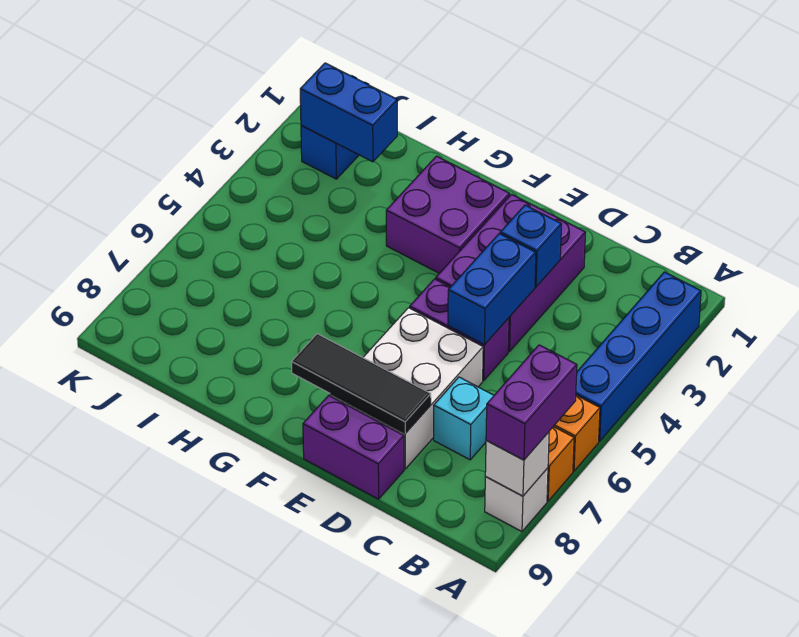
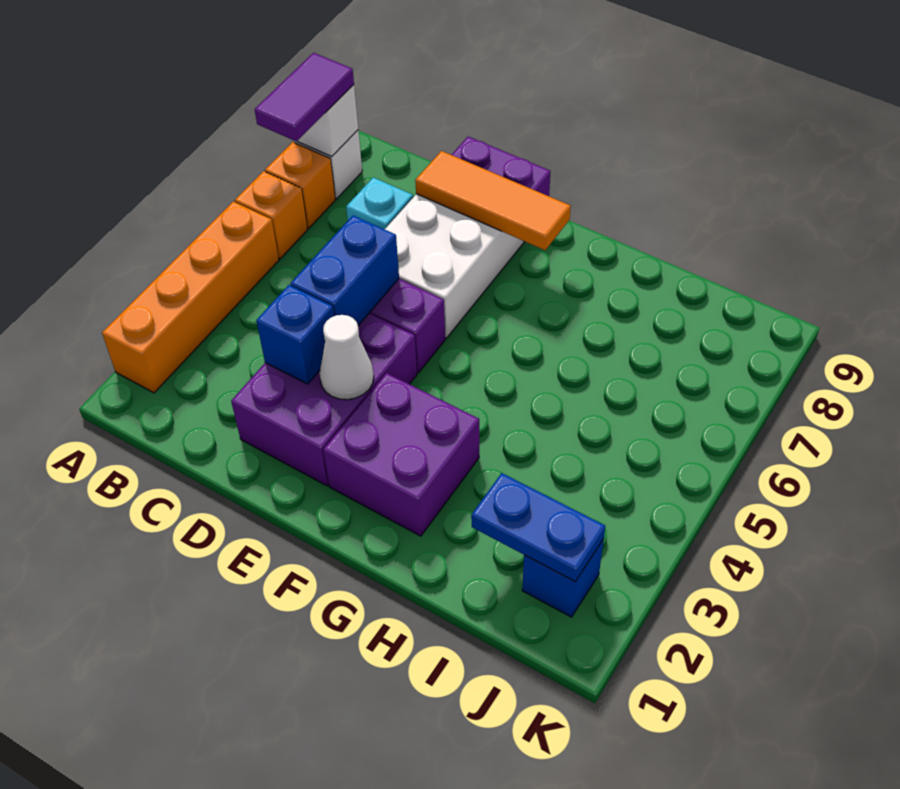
blue brick A2:A5 level 1 -> orange brick A2:A5 level 1
purple brick A7:A8 level 3 -> purple tile A7:A8 level 3
black tile D8:F8 level 2 -> orange tile D8:F8 level 2
none -> white cone E3 level 2
blue brick I2:J2 level 2 -> blue plate I2:J2 level 2

